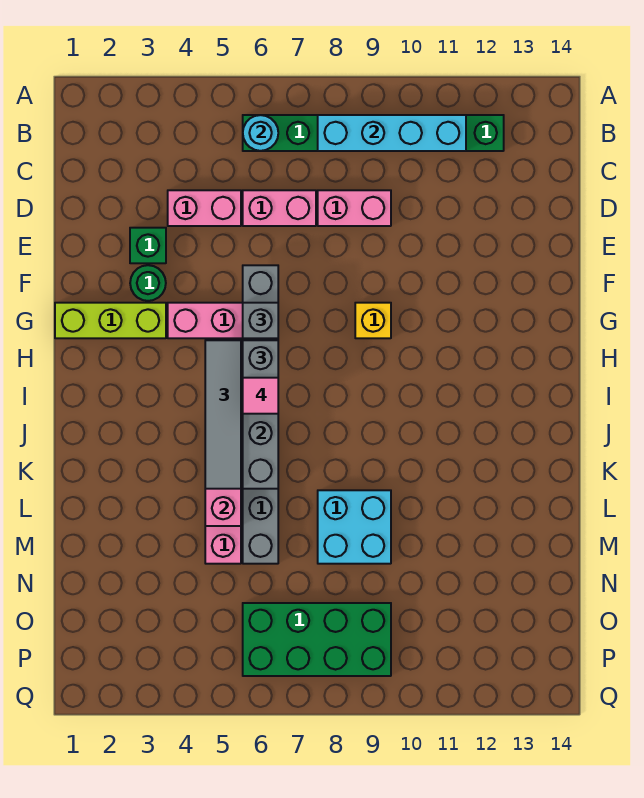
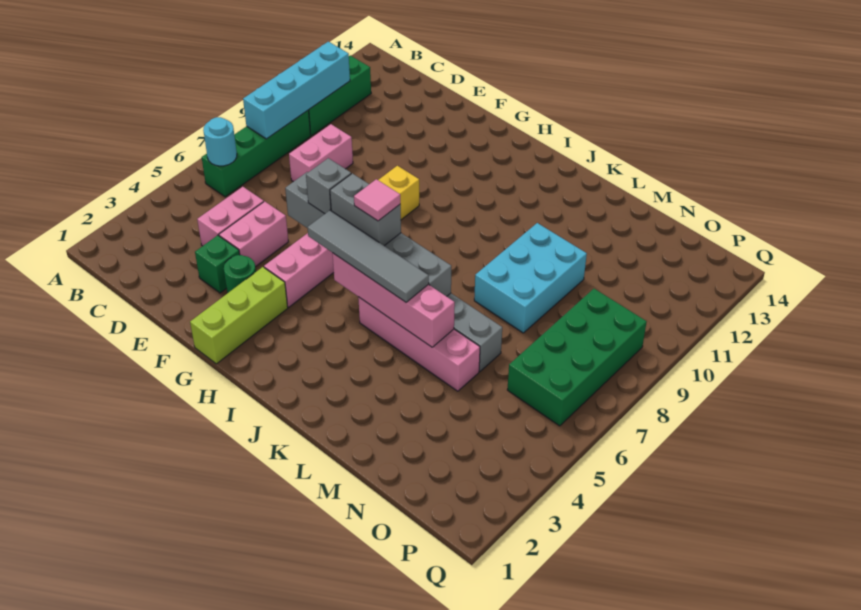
pink brick D6:D7 level 1 -> pink brick E4:E5 level 1
cyan brick L8:M9 level 1 -> cyan brick L8:M10 level 1

